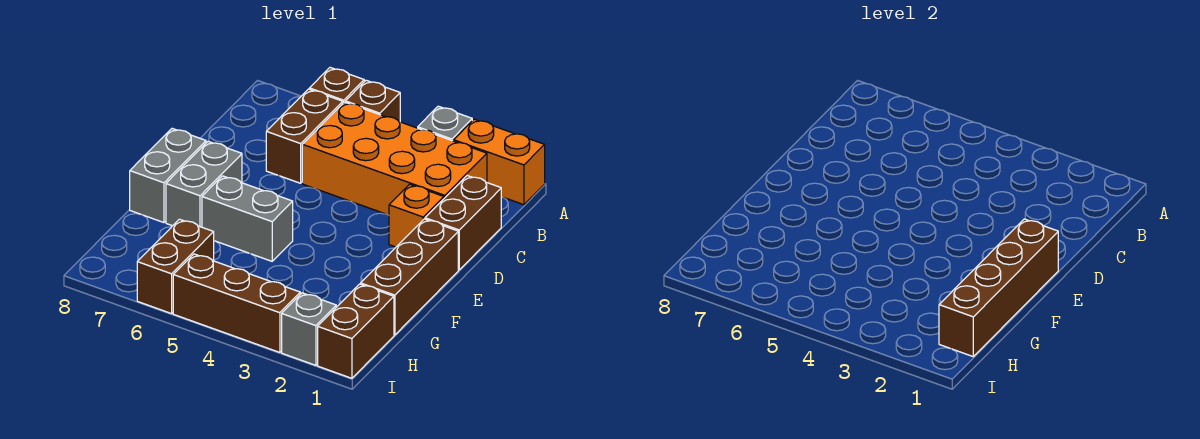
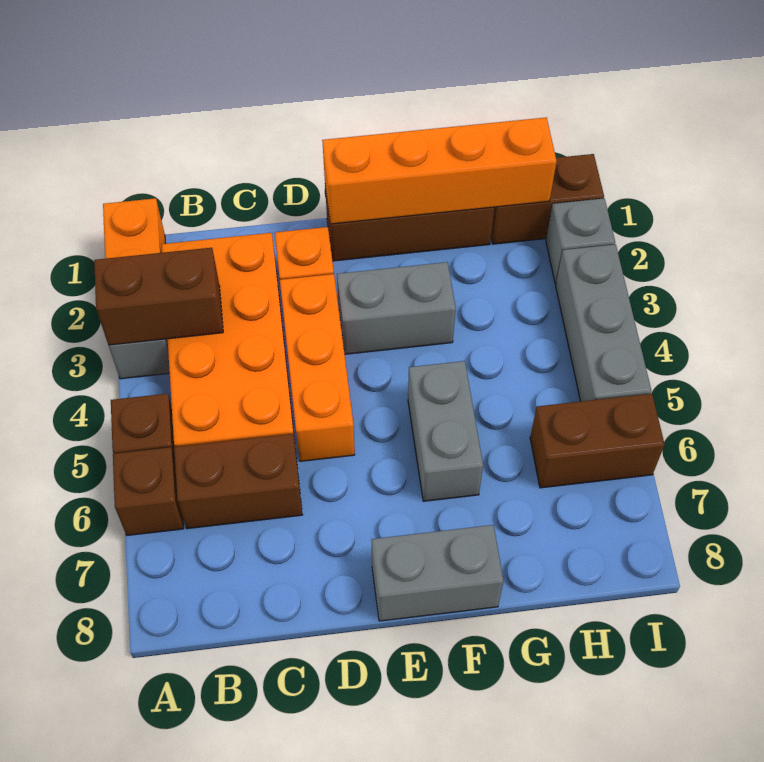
brown brick C1:D1 level 1 -> brown brick A3:B3 level 2
none -> orange brick D3:D5 level 1
brown brick E1:H1 level 2 -> orange brick E1:H1 level 2
grey brick E7:F7 level 1 -> grey brick E3:F3 level 1
brown brick I3:I5 level 1 -> grey brick I3:I5 level 1

